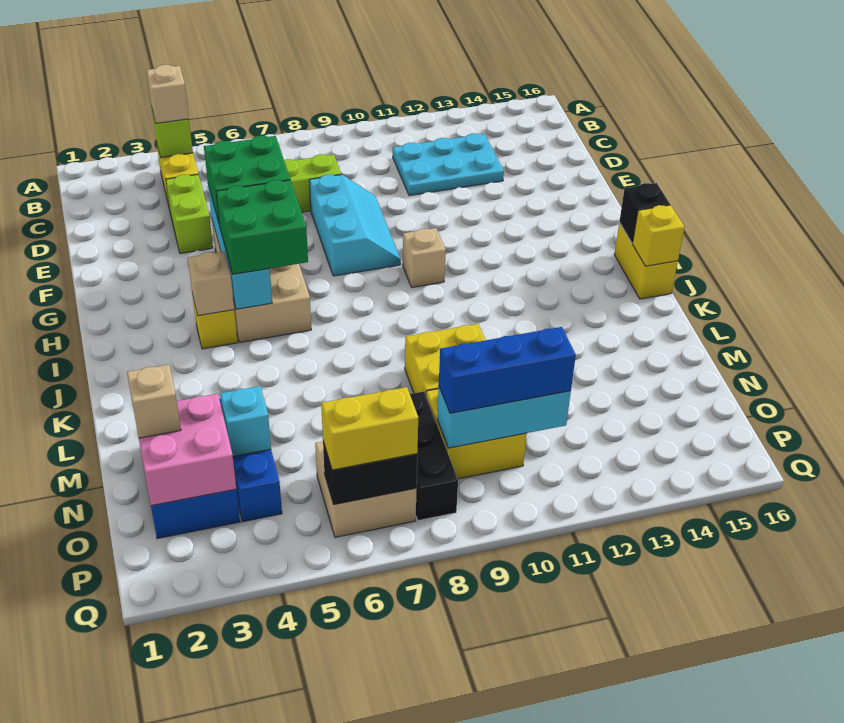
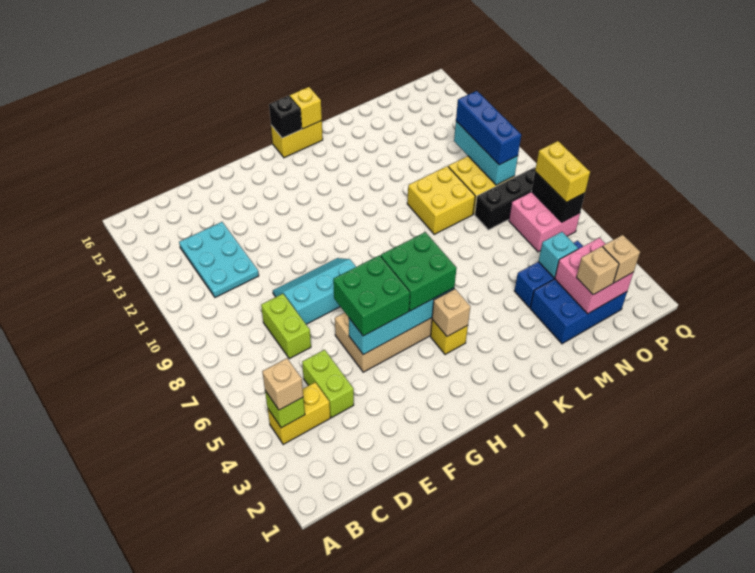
lime brick D4:E4 level 1 -> lime brick D4:D5 level 1
tan brick H10 level 1 -> tan brick O2 level 3
tan brick O6:P7 level 1 -> pink brick O6:P7 level 1

